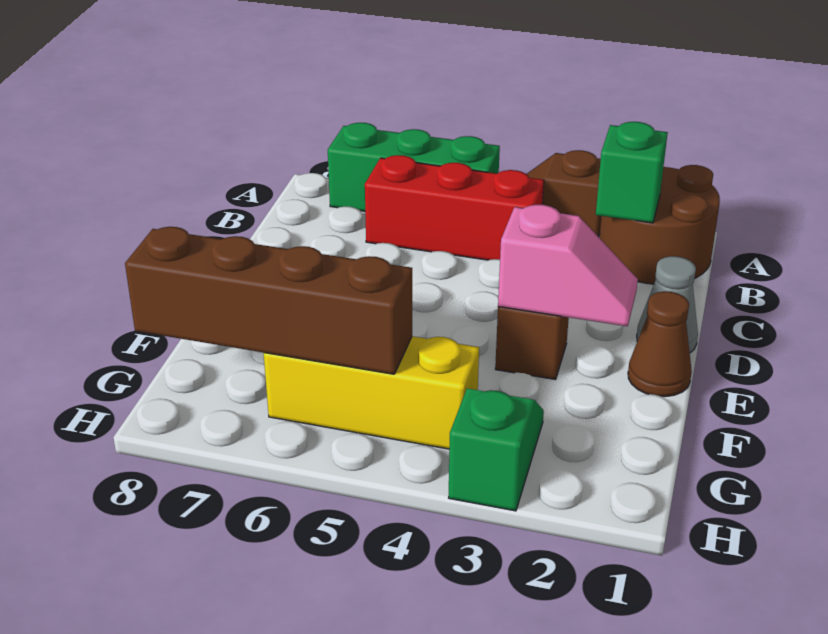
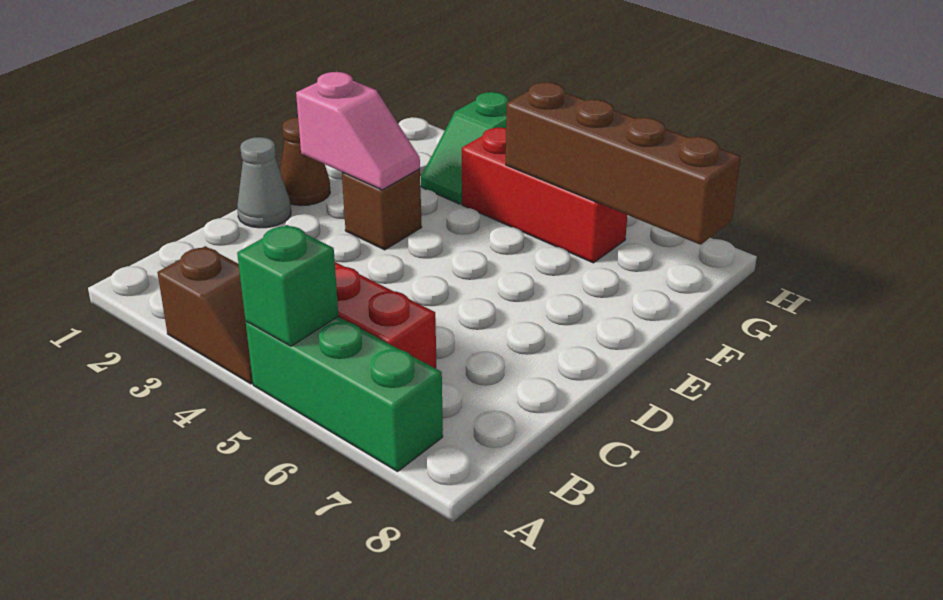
brown round brick A1:B2 level 1 -> none
green brick B2 level 2 -> green brick A5 level 2
pink slope E2:E3 level 2 top 3 -> pink slope E2:E3 level 2 top 2
yellow brick G4:G6 level 1 -> red brick G4:G6 level 1

